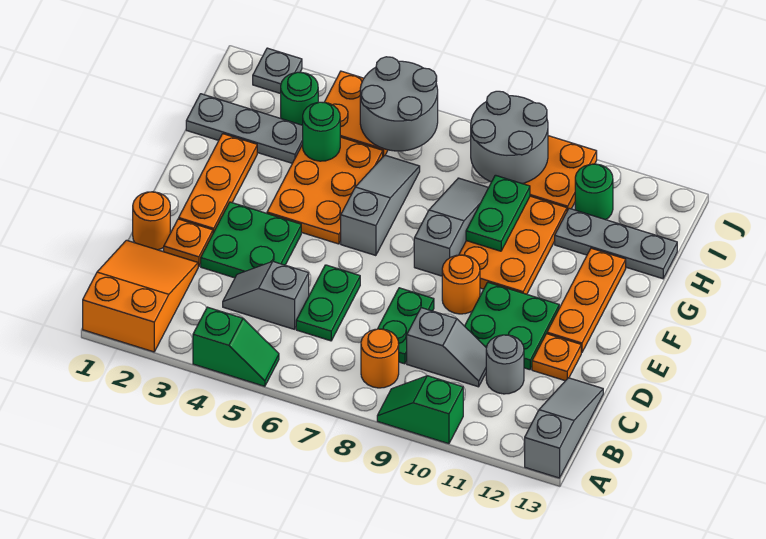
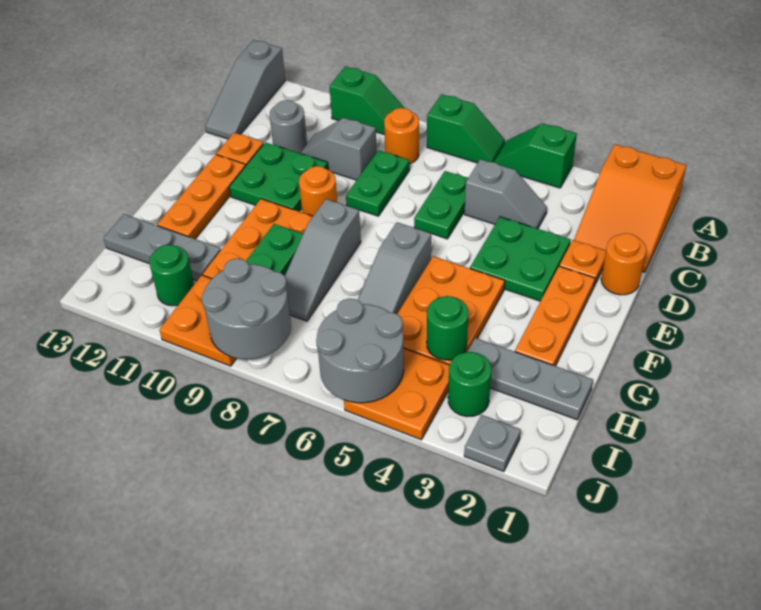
none -> green slope A6:A7 level 1 top 7

